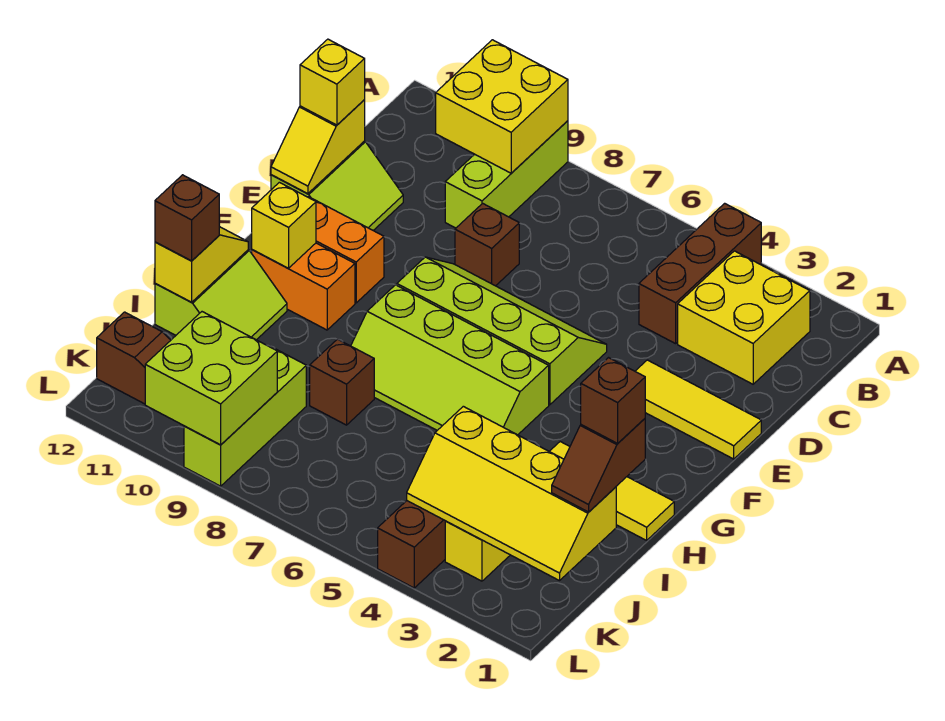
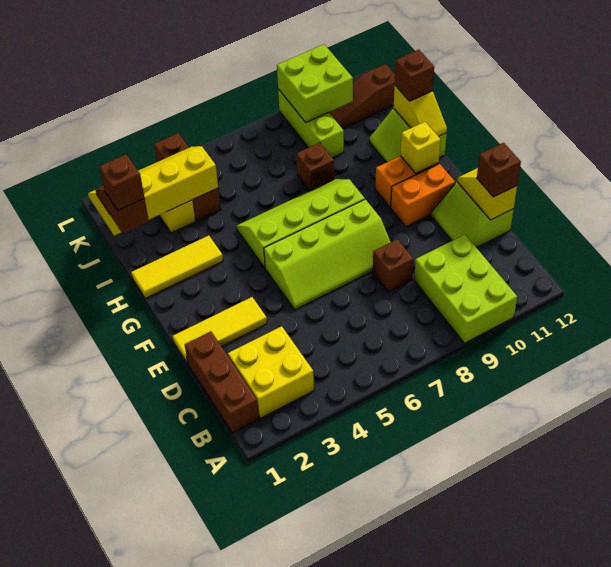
brown brick A4:C4 level 1 -> brown brick B1:D1 level 1
lime brick A9:C9 level 1 -> lime brick A9:C10 level 1
yellow brick A9:B10 level 2 -> none
yellow brick D12 level 3 -> brown brick D12 level 3

